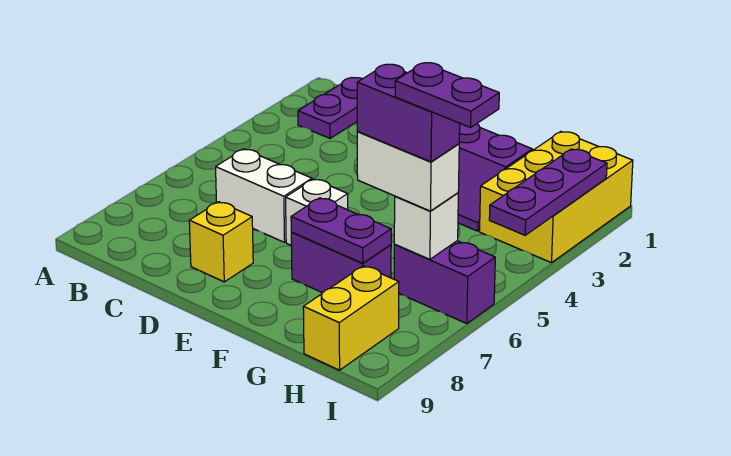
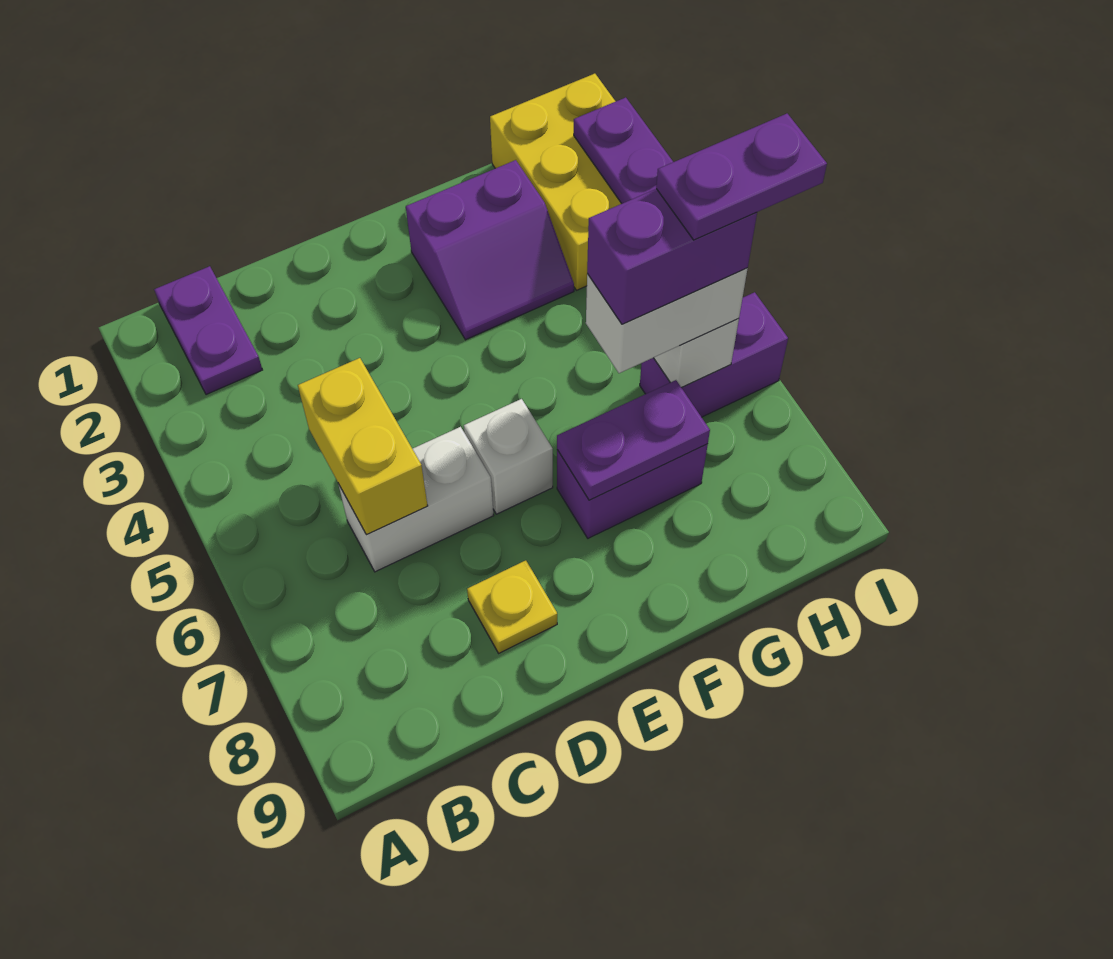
yellow brick D8 level 1 -> yellow plate D8 level 1
yellow brick H8:H9 level 1 -> yellow brick C5:C6 level 2

